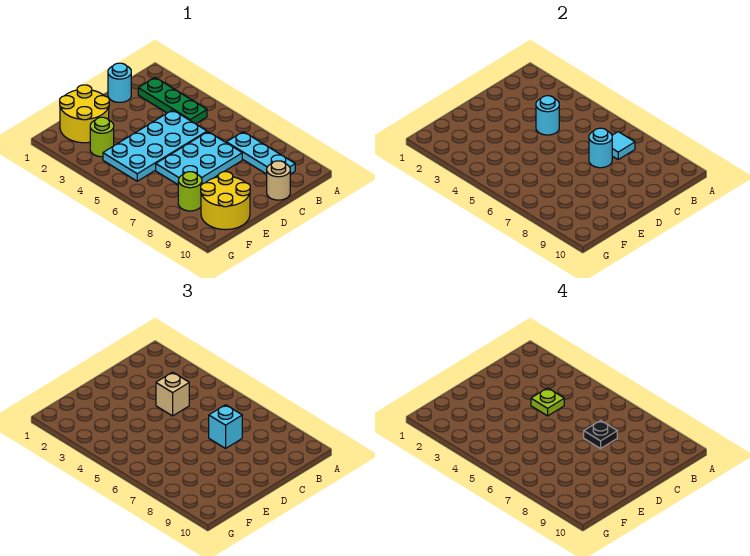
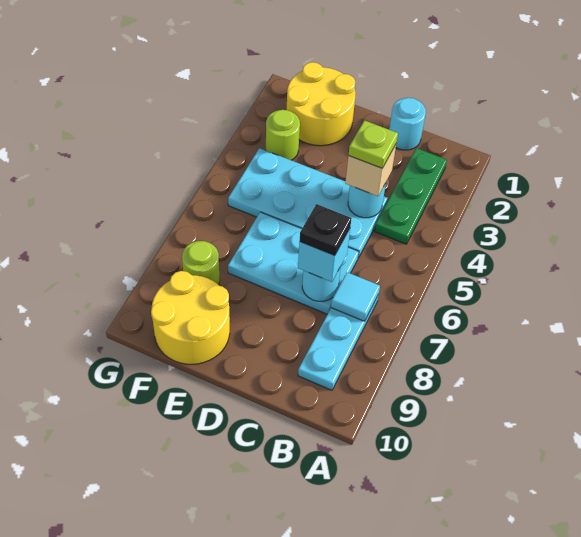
tan round brick C10 level 1 -> none

